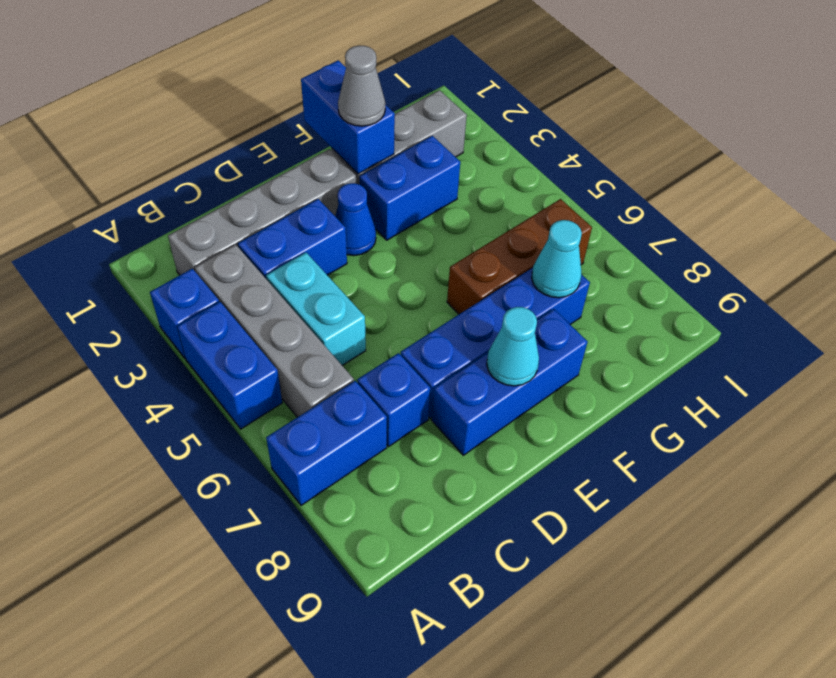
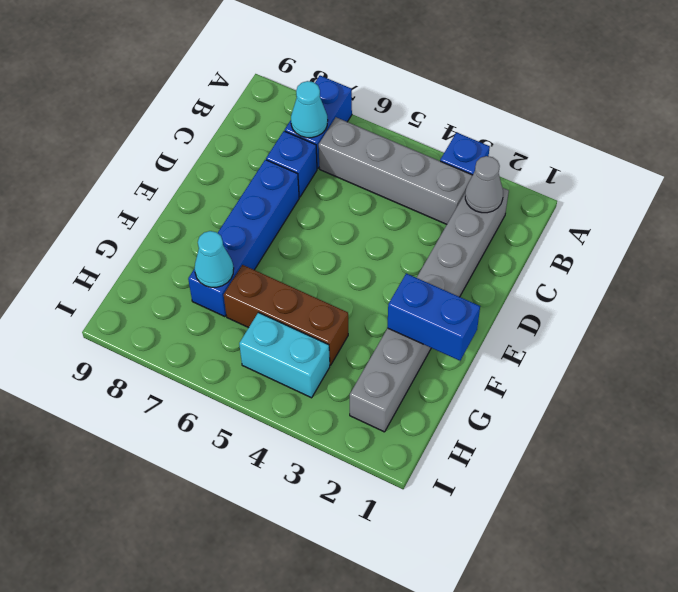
blue brick A4:A5 level 1 -> none
blue brick C3:D3 level 1 -> none
cyan brick C4:C5 level 1 -> cyan brick H4:H5 level 1
blue brick D8:F8 level 1 -> none
blue cone E3 level 1 -> none
cyan cone E8 level 2 -> cyan cone B7 level 2
grey cone F2 level 3 -> grey cone B2 level 2
blue brick F3:G3 level 1 -> none
brown brick F6:H6 level 1 -> brown brick G4:G6 level 1

